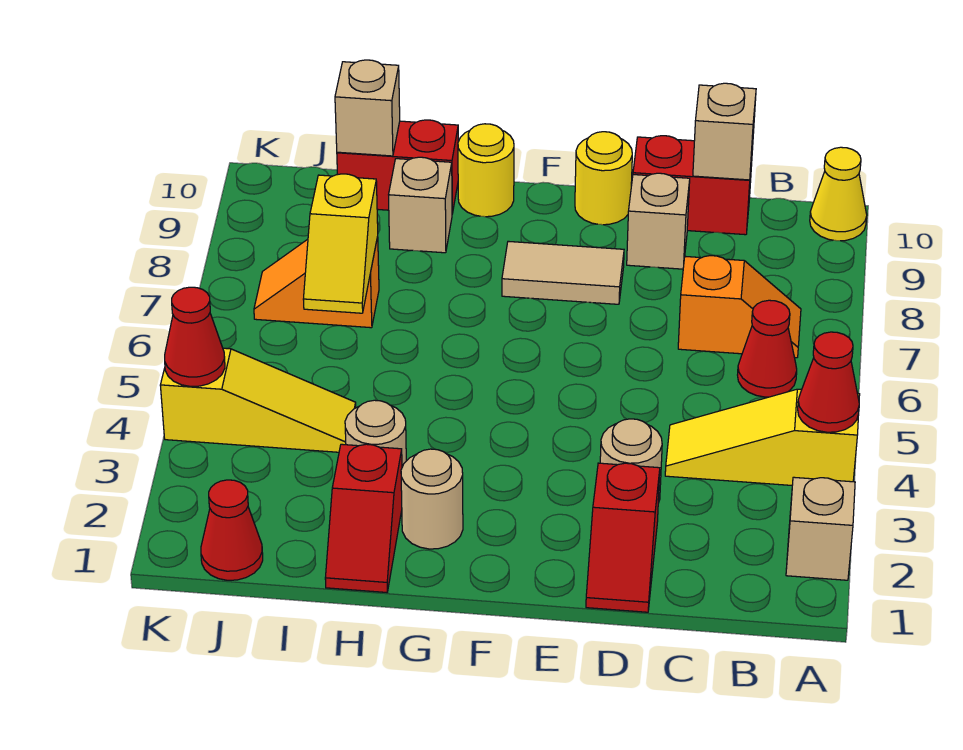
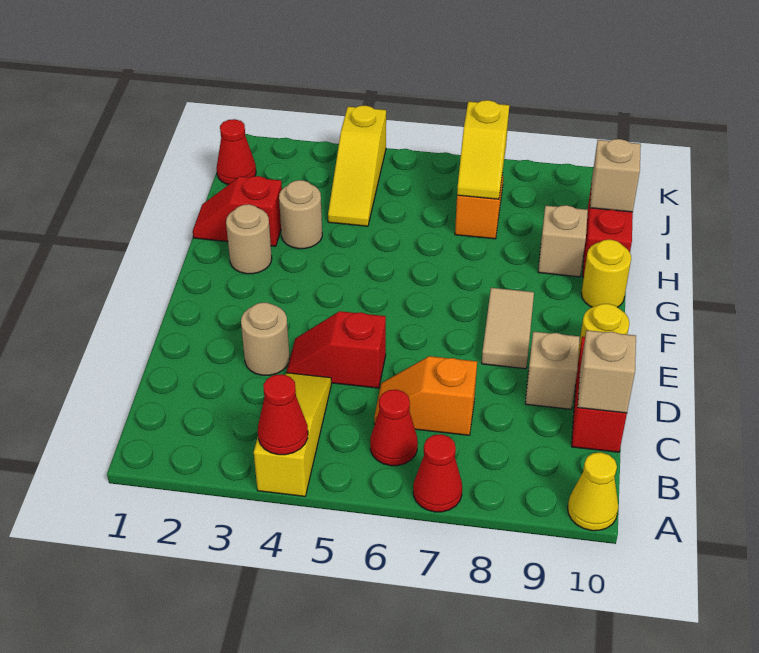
tan brick A2 level 1 -> none
orange slope B7:C7 level 1 top C -> orange slope C6:C7 level 1 top 7
red slope D1:D2 level 1 top 2 -> red slope D4:D5 level 1 top 5
yellow slope I6:I7 level 2 top 7 -> yellow slope I7:J7 level 2 top J
red cone K4 level 2 -> red cone A7 level 1

